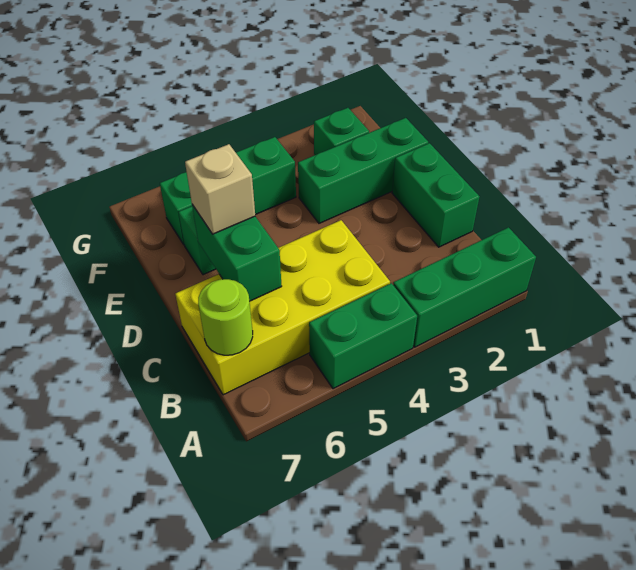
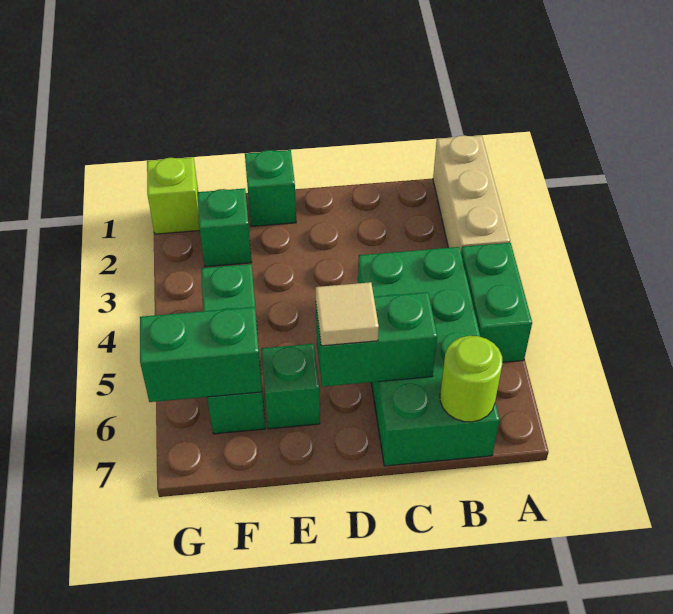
green brick A1:A3 level 1 -> tan brick A1:A3 level 1
yellow brick B4:C7 level 1 -> green brick B4:C7 level 1
green brick C1:D1 level 1 -> green brick F6:G6 level 2
tan brick D6 level 3 -> tan tile D6 level 3
green brick E1:E3 level 1 -> green brick E1 level 1
none -> lime brick G1 level 1

